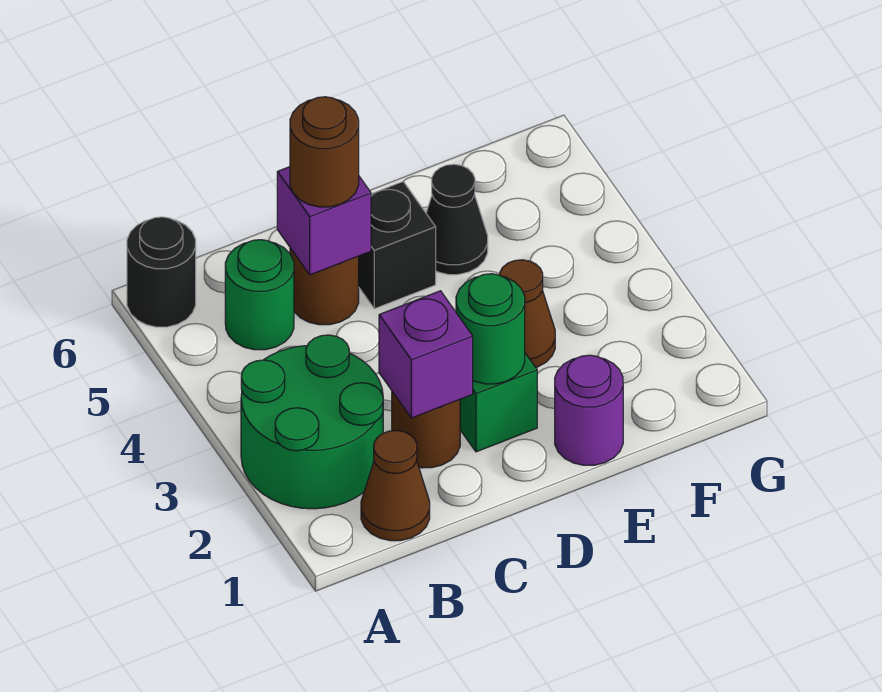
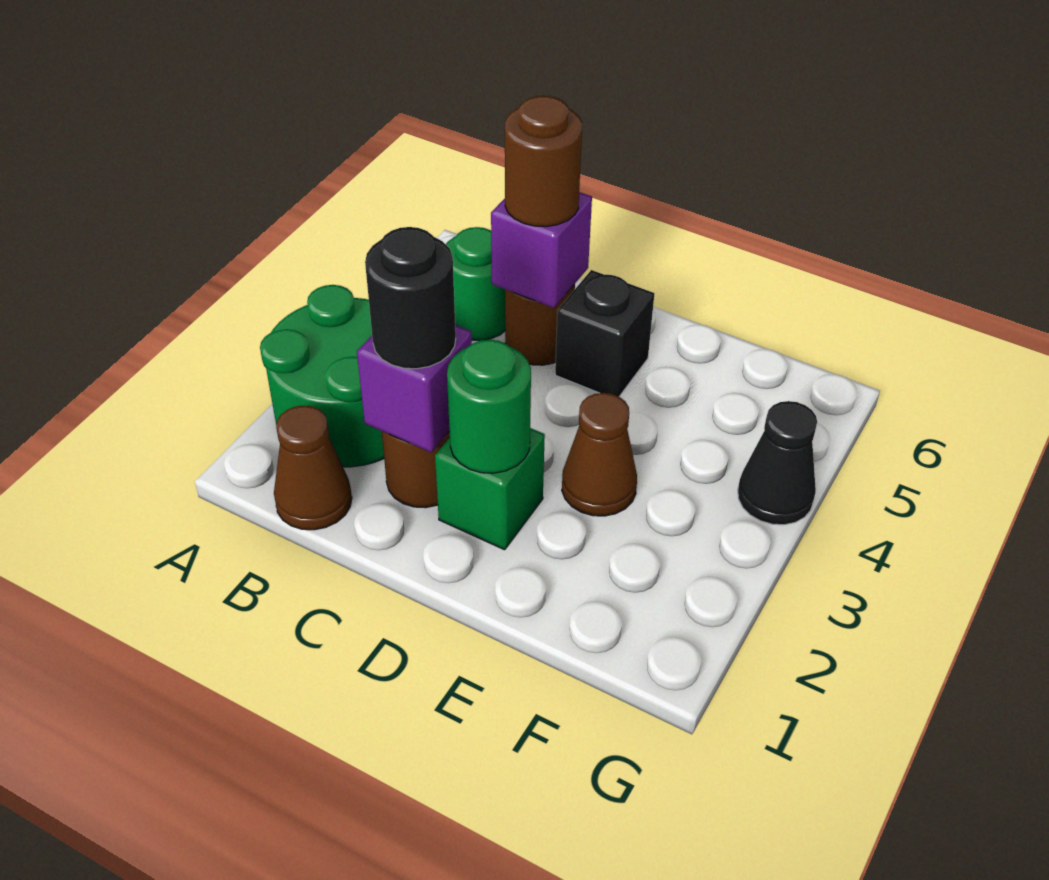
black round brick A6 level 1 -> black round brick C2 level 3
purple round brick E1 level 1 -> none
black cone E5 level 1 -> black cone G4 level 1

